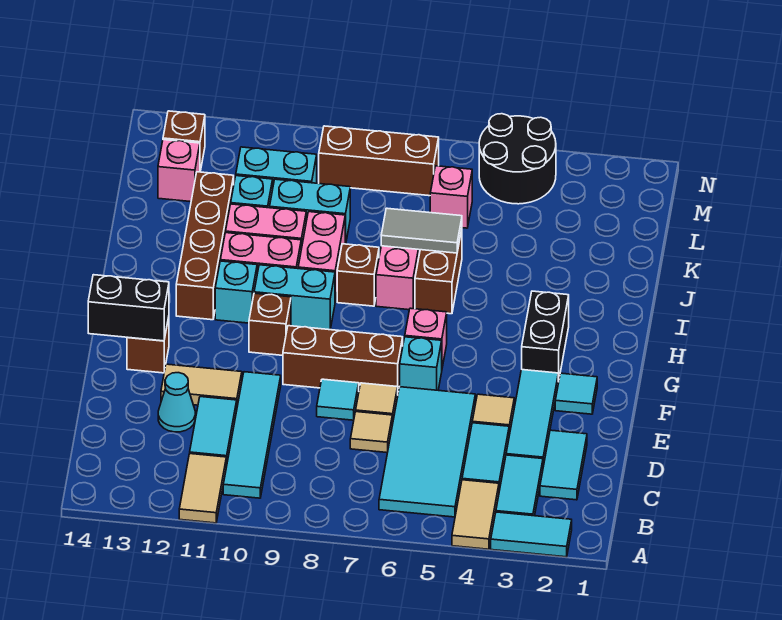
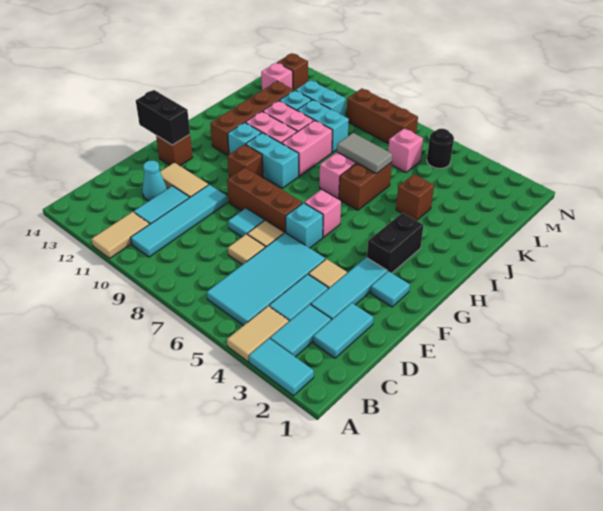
brown brick I8 level 1 -> brown brick J4 level 1
black round brick M4:N5 level 1 -> black round brick M5 level 1

